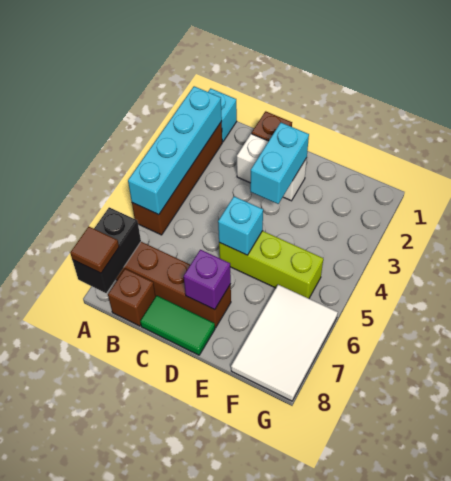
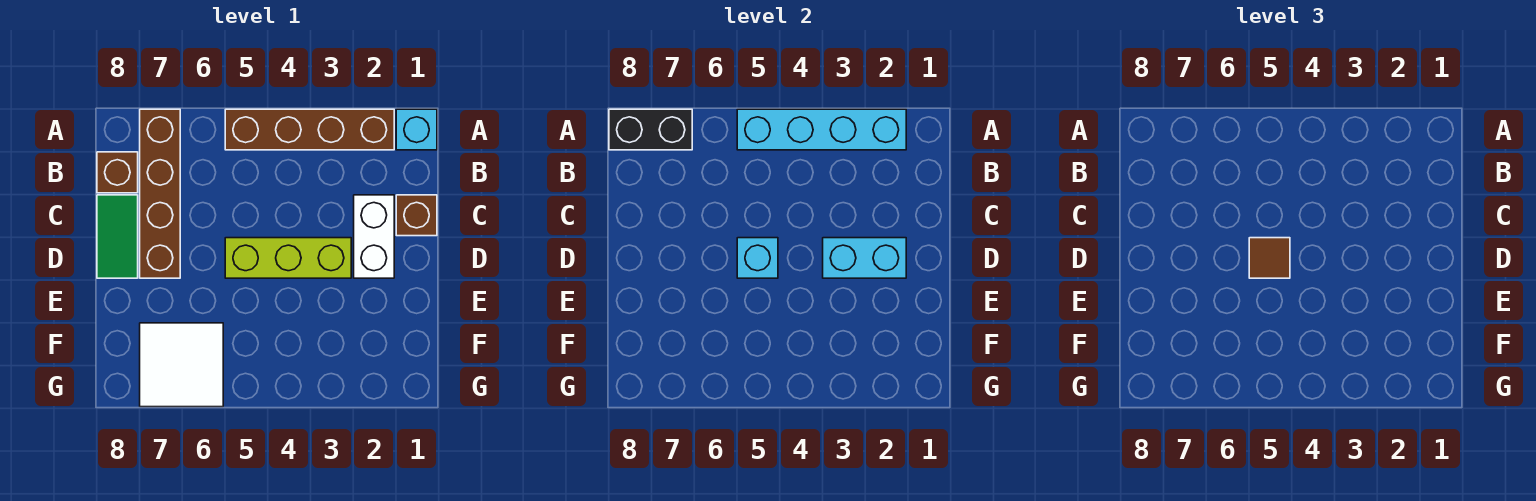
brown tile A8 level 3 -> brown tile D5 level 3
lime brick D5:F5 level 1 -> lime brick D3:D5 level 1
purple brick D7 level 2 -> none
white tile F6:G8 level 1 -> white tile F6:G7 level 1

